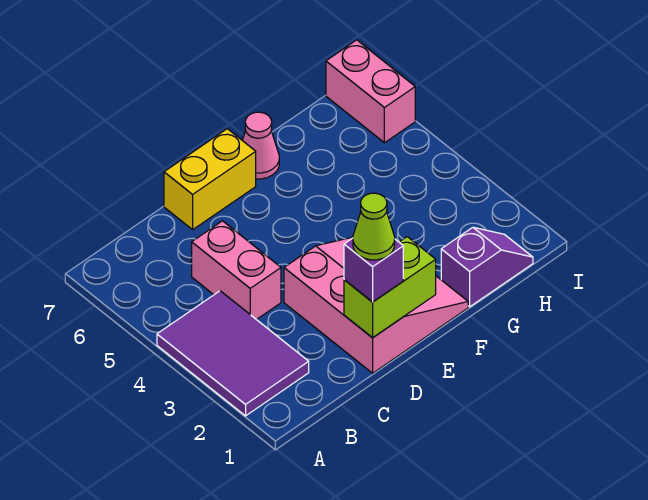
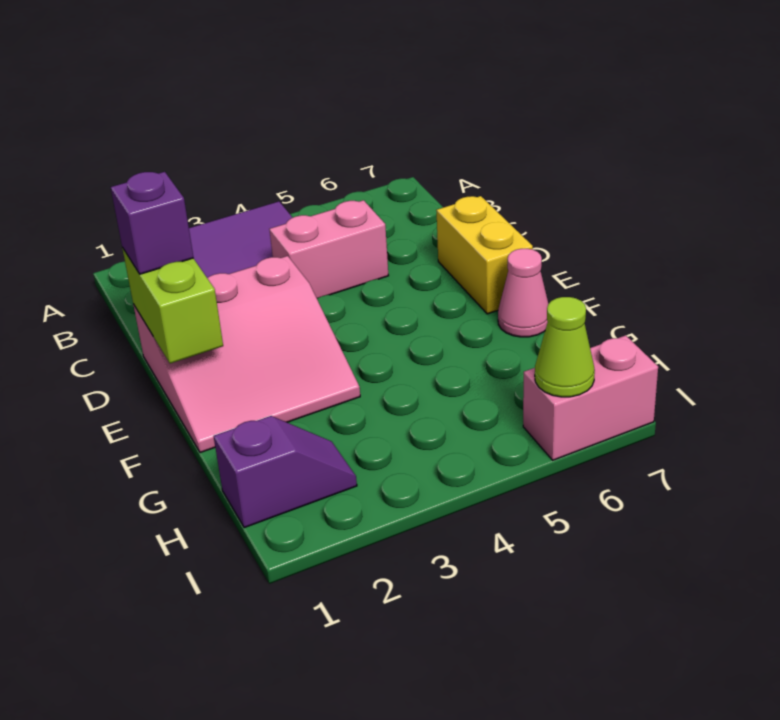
lime cone D1 level 4 -> lime cone I6 level 2
purple slope G1:H1 level 1 top G -> purple slope H1:H2 level 1 top 1

